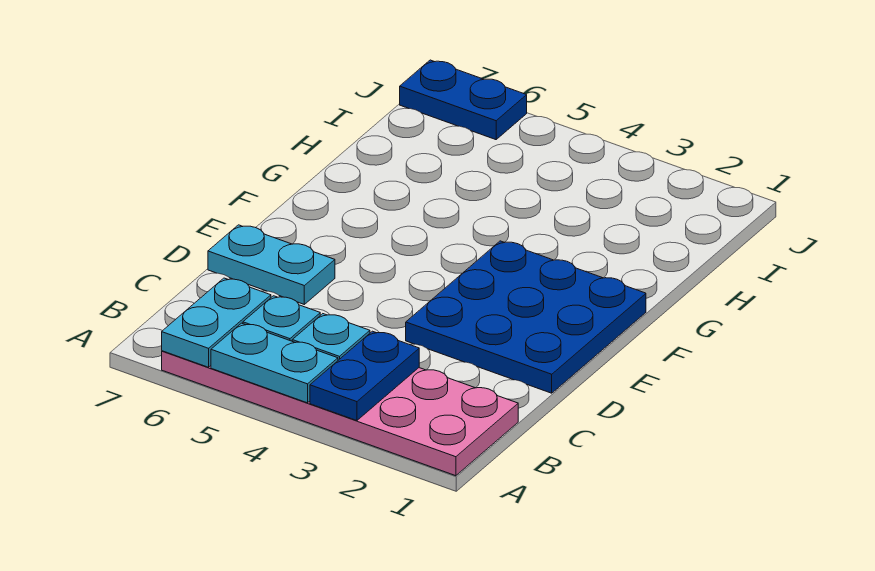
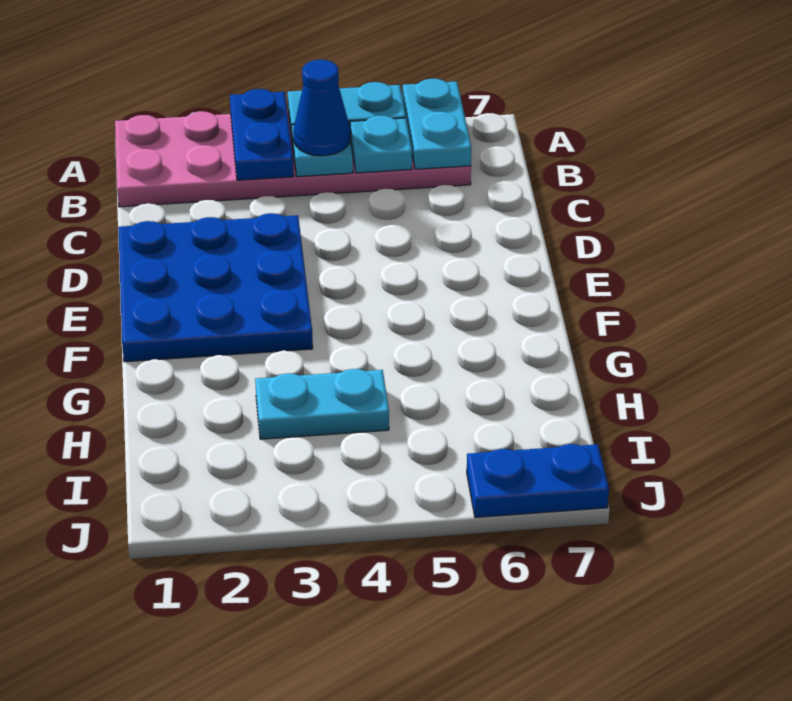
none -> blue cone B4 level 3
cyan plate D6:D7 level 1 -> cyan plate H3:H4 level 1

